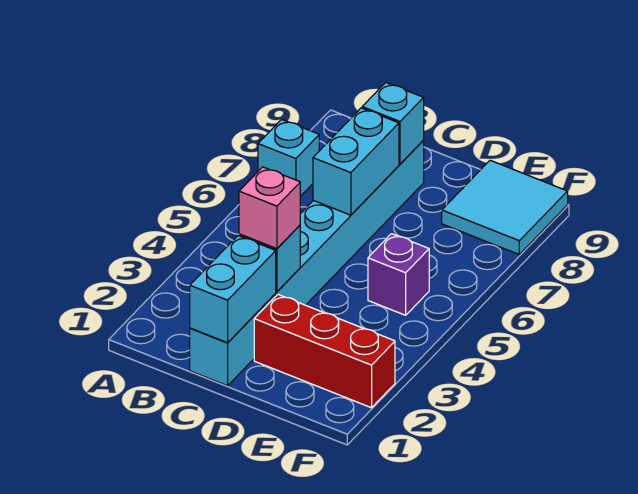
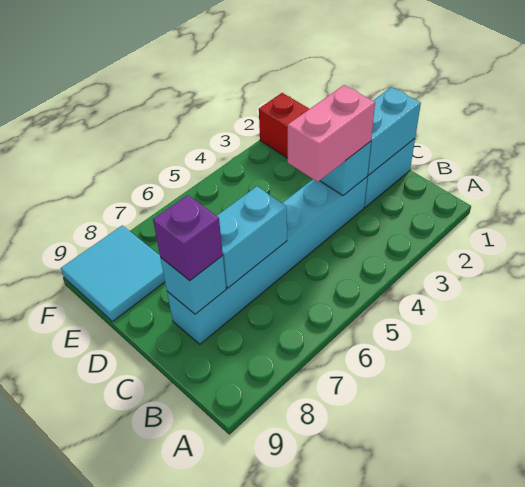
cyan brick A7 level 1 -> none
pink brick C3 level 3 -> pink brick C3:C4 level 3
purple brick E5 level 1 -> purple brick C8 level 3

